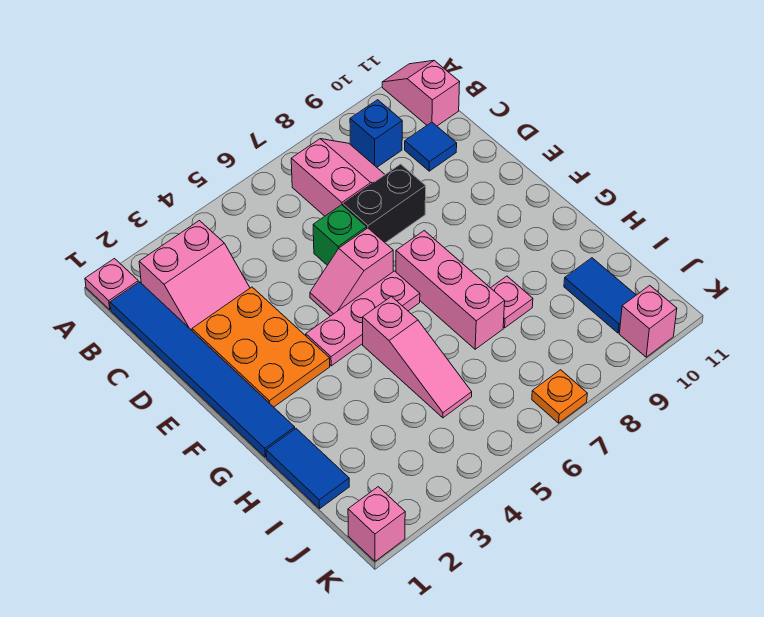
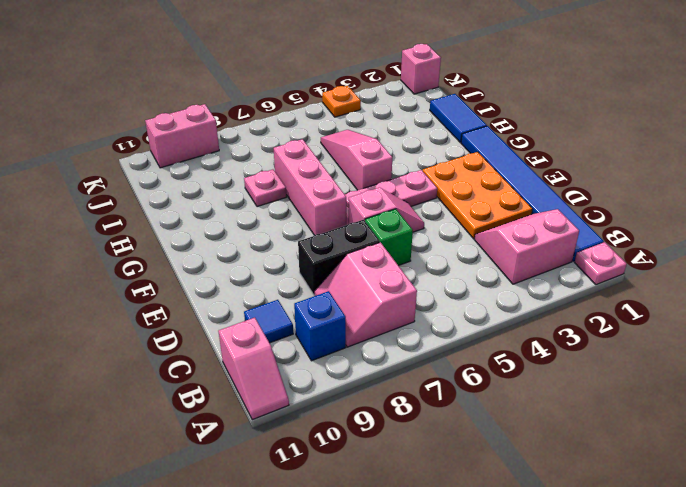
blue tile I10:J10 level 1 -> none
orange plate K7 level 1 -> orange plate K4 level 1
pink brick K10 level 1 -> pink brick K9:K10 level 1

